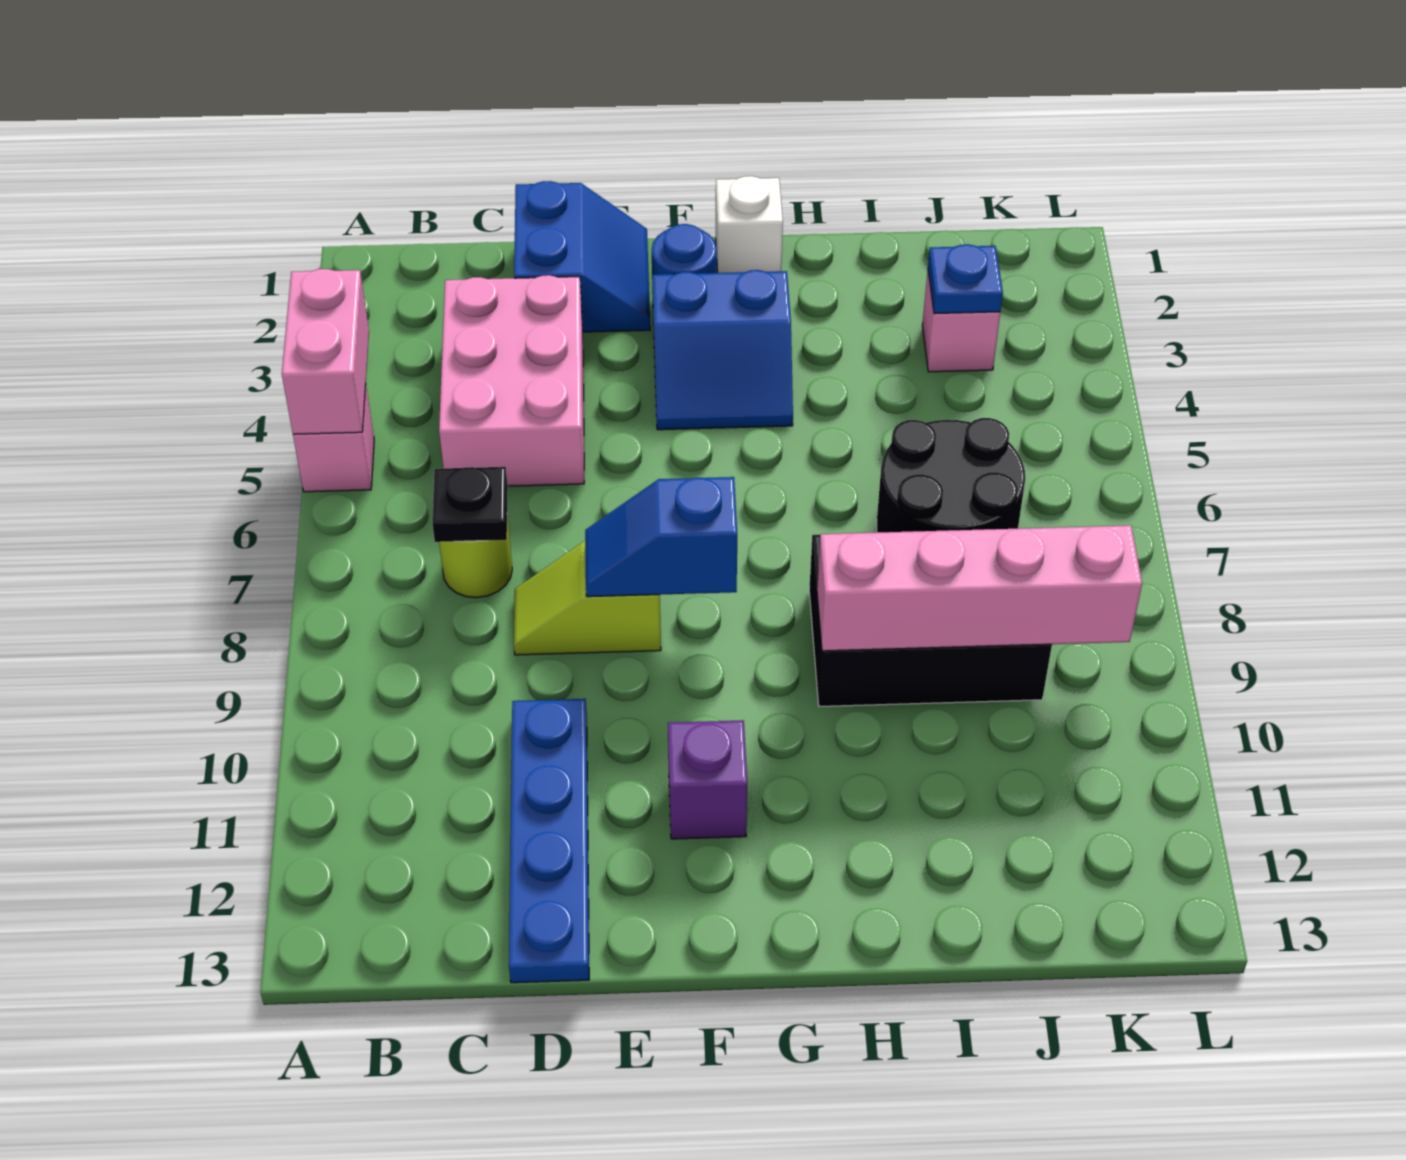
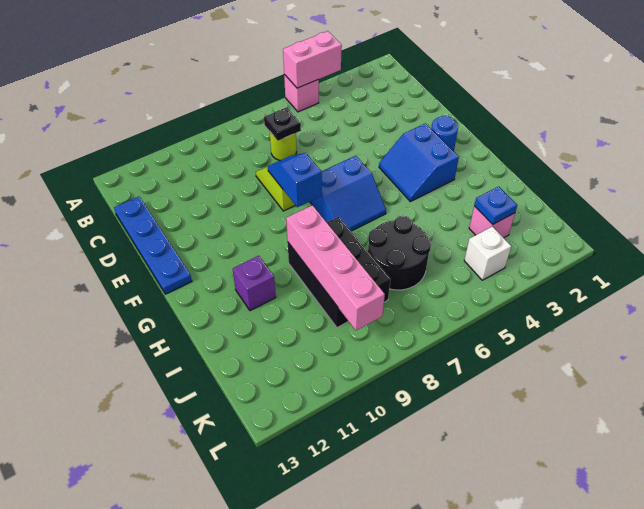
pink brick C3:D5 level 1 -> none
blue slope D1:E2 level 1 top D -> blue slope F6:G7 level 1 top F
blue plate D10:D13 level 1 -> blue plate C13:F13 level 1
purple brick F11 level 1 -> purple brick H11 level 1
white brick G1 level 1 -> white brick K4 level 1

